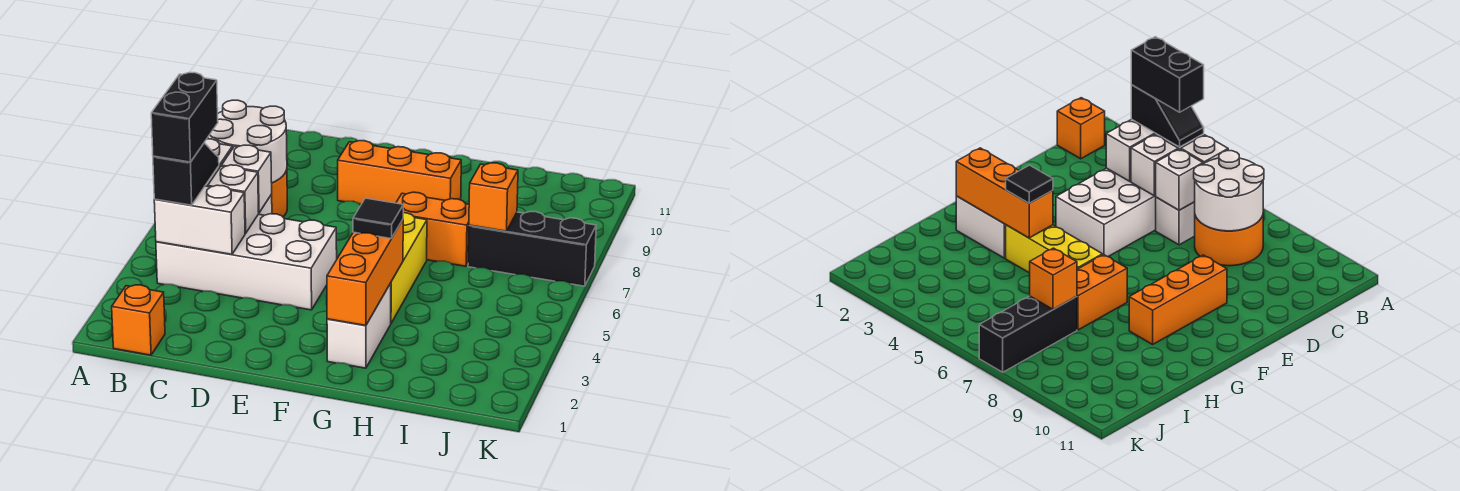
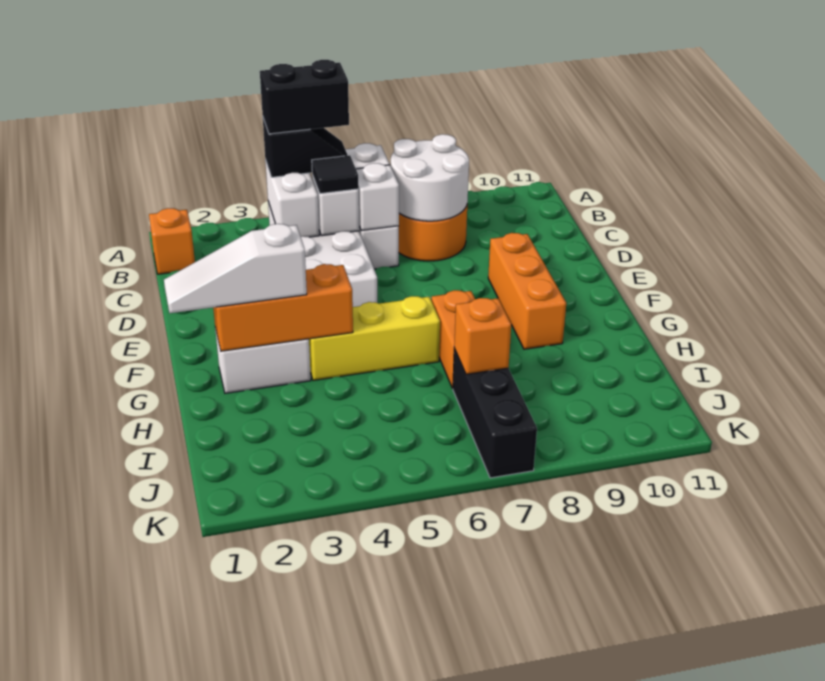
none -> white slope G1:G3 level 3 top 3
black tile G4 level 3 -> black tile C5 level 3

